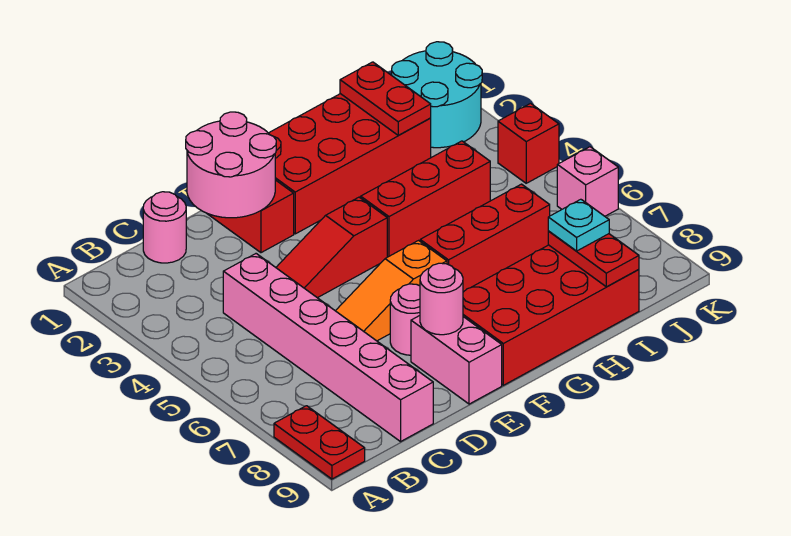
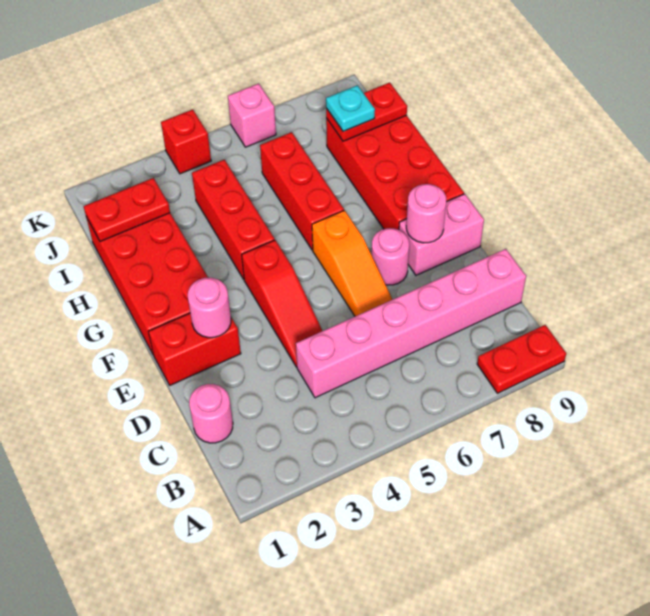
pink round brick D1:E2 level 2 -> pink round brick E2 level 2
cyan round brick J1:K2 level 1 -> none

